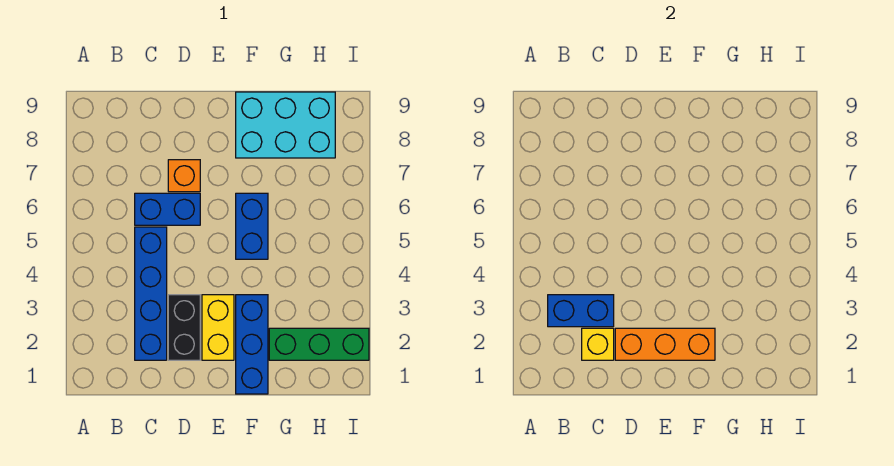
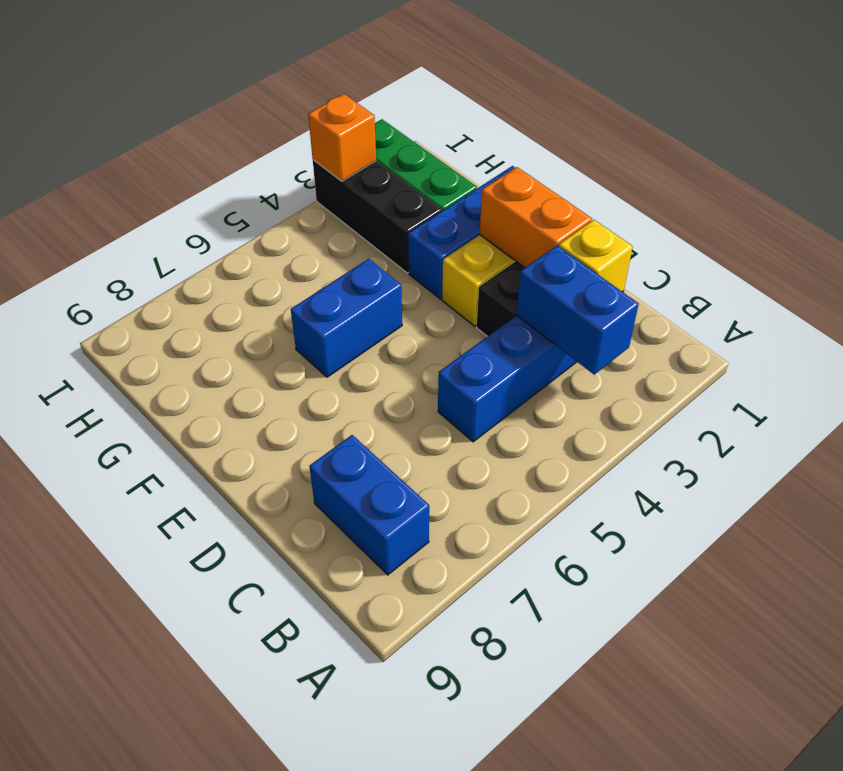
blue brick C6:D6 level 1 -> blue brick B8:C8 level 1
orange brick D2:F2 level 2 -> orange brick D2:E2 level 2
orange brick D7 level 1 -> orange brick I3 level 2
cyan brick F8:H9 level 1 -> none
none -> black brick G3:I3 level 1

